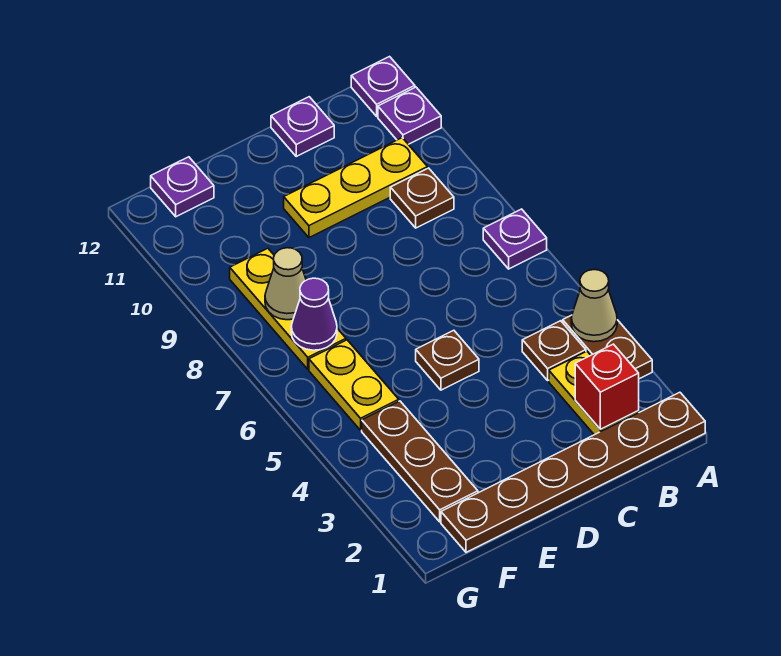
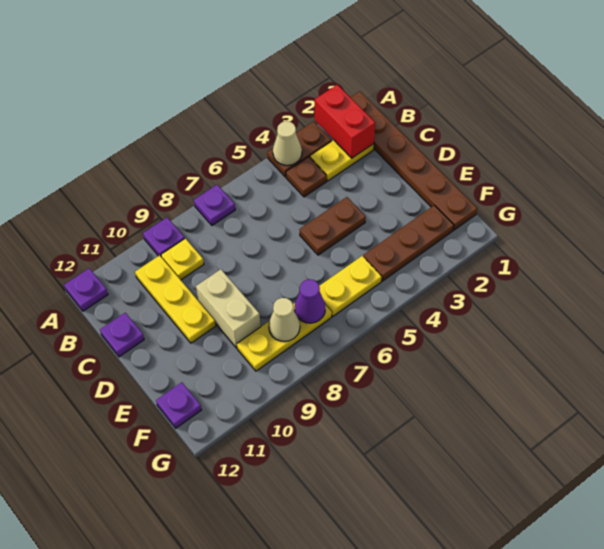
purple plate A11 level 1 -> purple plate A9 level 1
red brick B2 level 2 -> red brick A2:B2 level 2
brown plate B9 level 1 -> yellow plate B9 level 1
brown plate D5 level 1 -> brown plate D4:D5 level 1
none -> tan brick D9:E9 level 1

